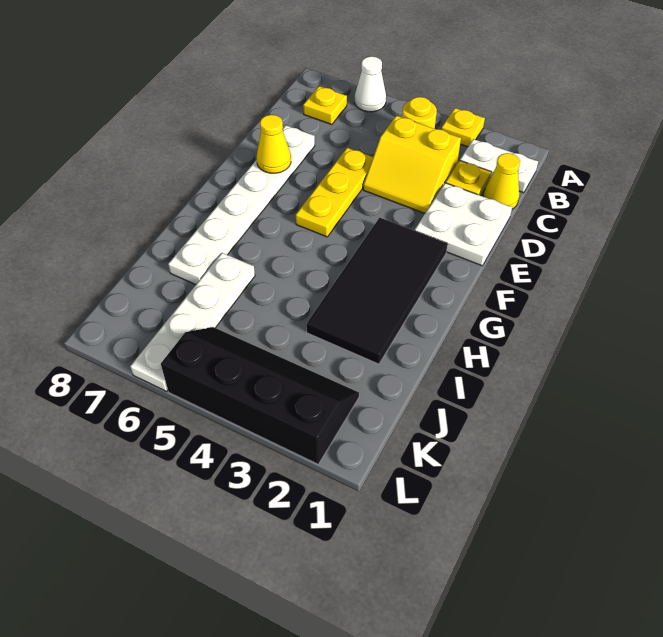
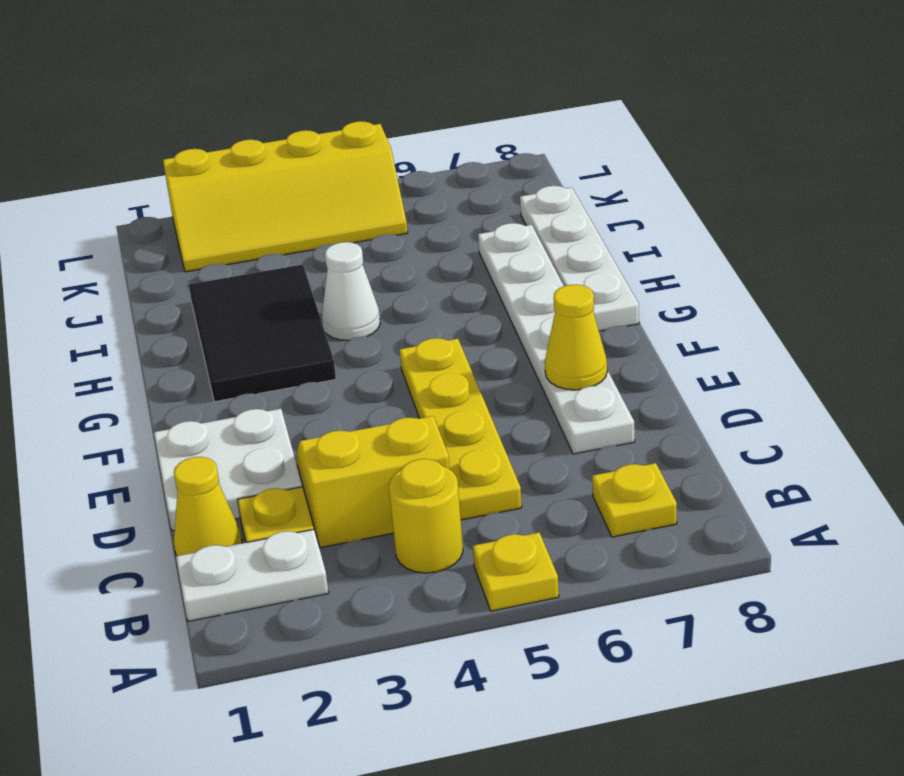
yellow plate A3 level 1 -> yellow plate A5 level 1
white cone A6 level 1 -> white cone H4 level 1
yellow plate D5:F5 level 1 -> yellow plate C5:F5 level 1
black tile F2:I3 level 1 -> black tile G2:I3 level 1
white plate I6:L6 level 1 -> white plate G8:J8 level 1
black slope K2:L5 level 1 top L -> yellow slope K2:L5 level 1 top L

